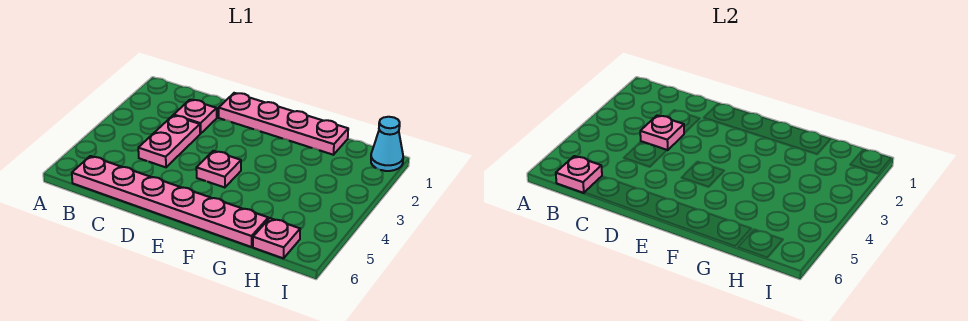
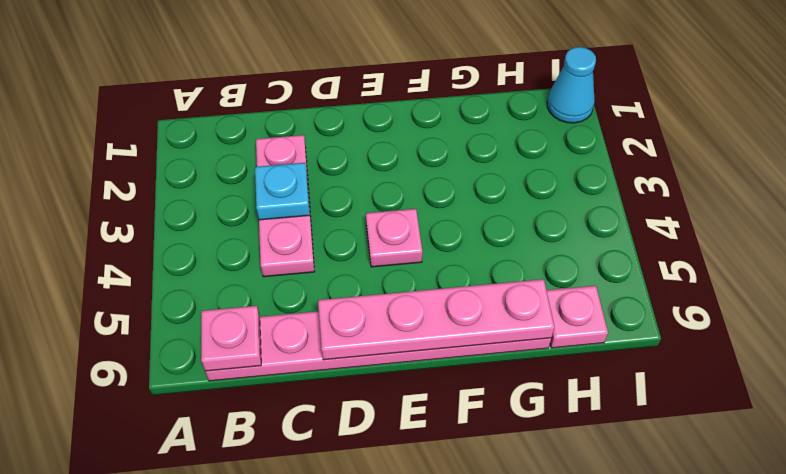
pink plate C3 level 2 -> cyan plate C3 level 2
pink plate D1:G1 level 1 -> pink plate D6:G6 level 2

